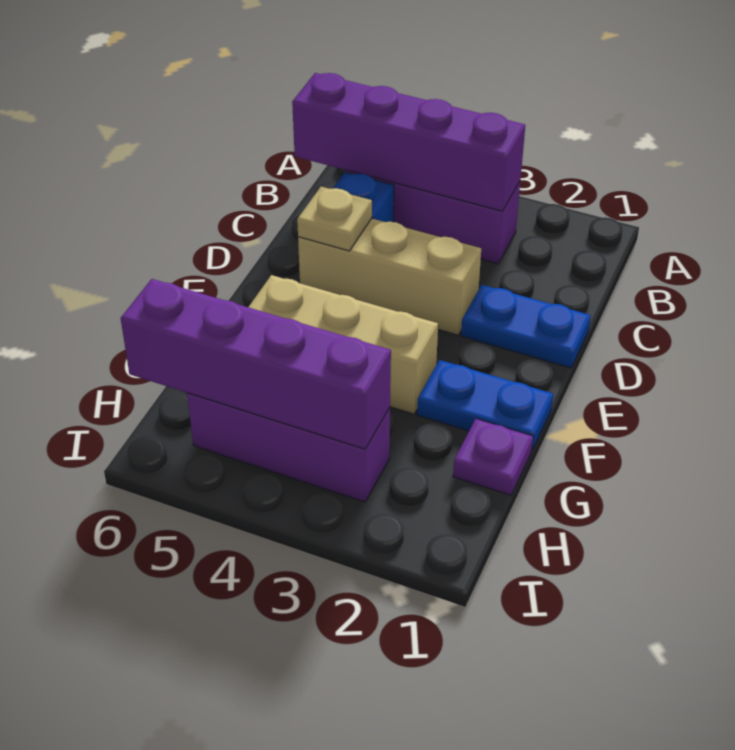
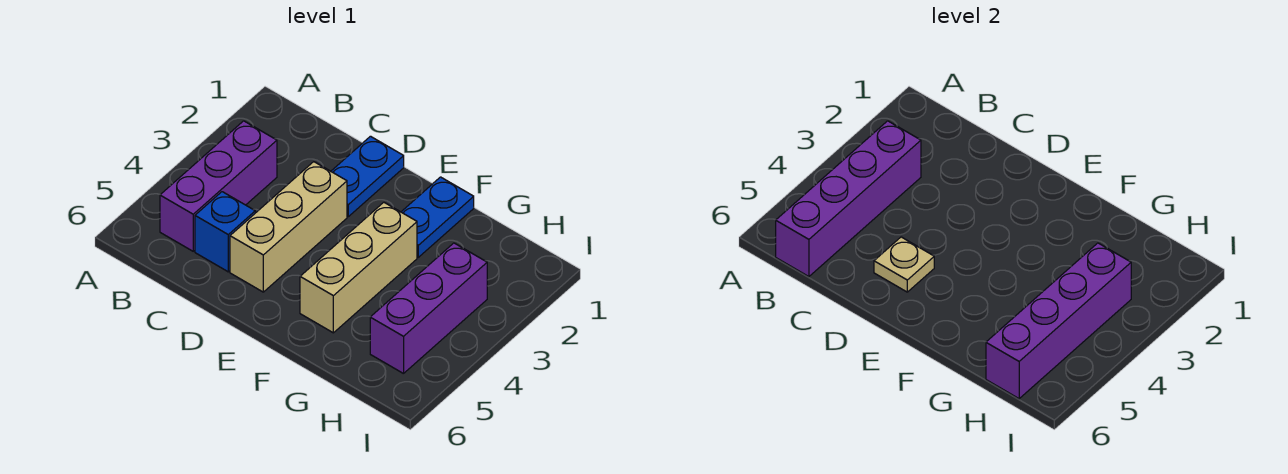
purple plate G1 level 1 -> none

